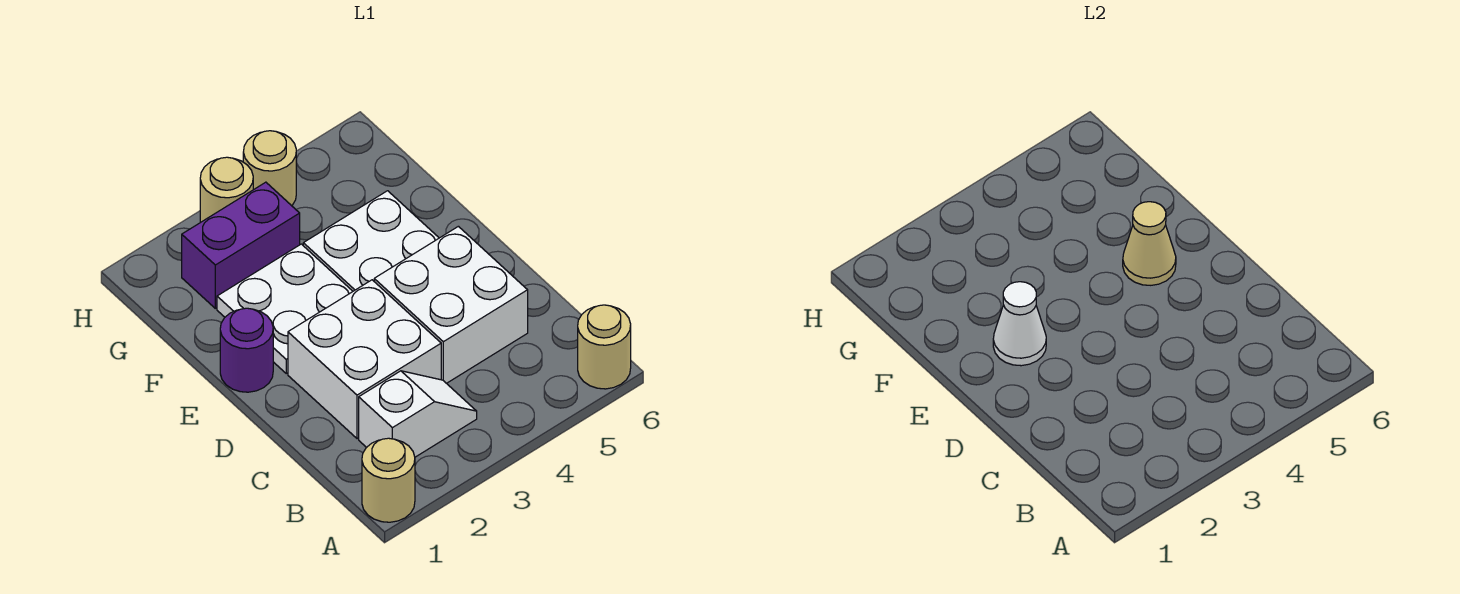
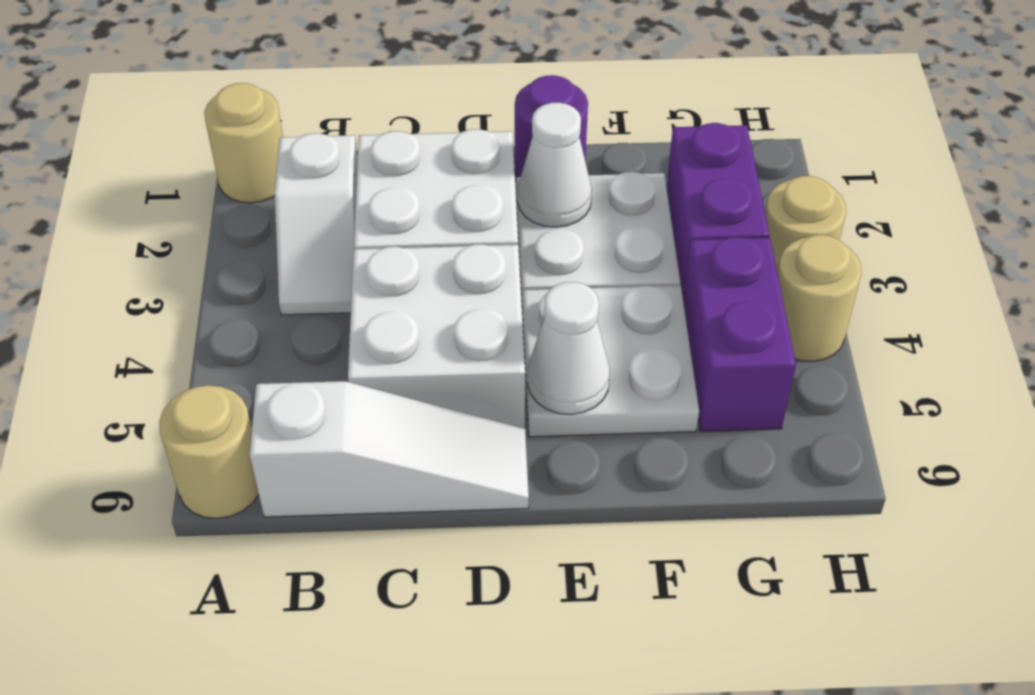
none -> white slope B6:D6 level 1 top B
tan cone E5 level 2 -> white cone E5 level 2
none -> purple brick G4:G5 level 1

